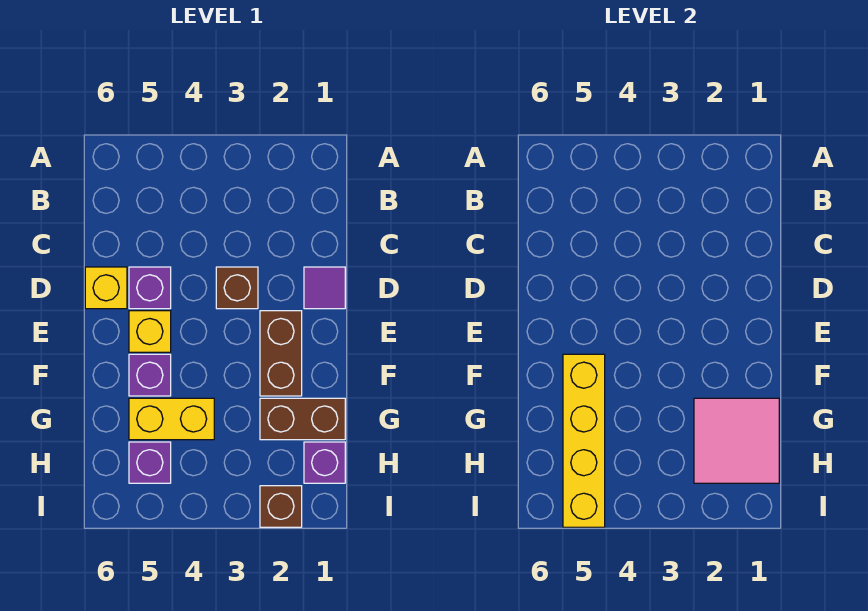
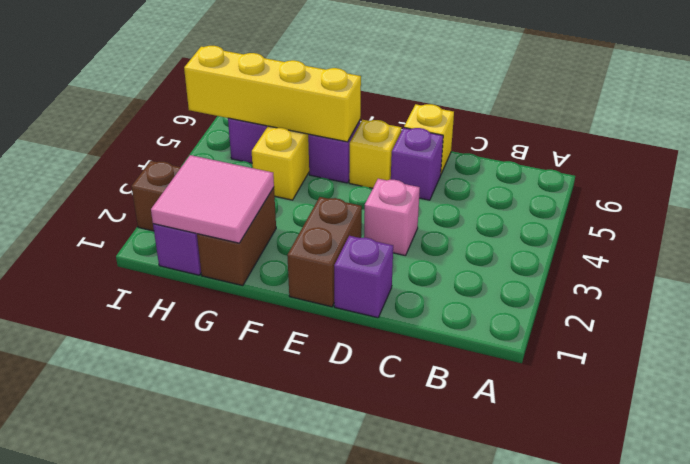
purple tile D1 level 1 -> purple brick D1 level 1
brown brick D3 level 1 -> pink brick D3 level 1
brown brick E2:F2 level 1 -> brown brick E1:E2 level 1

